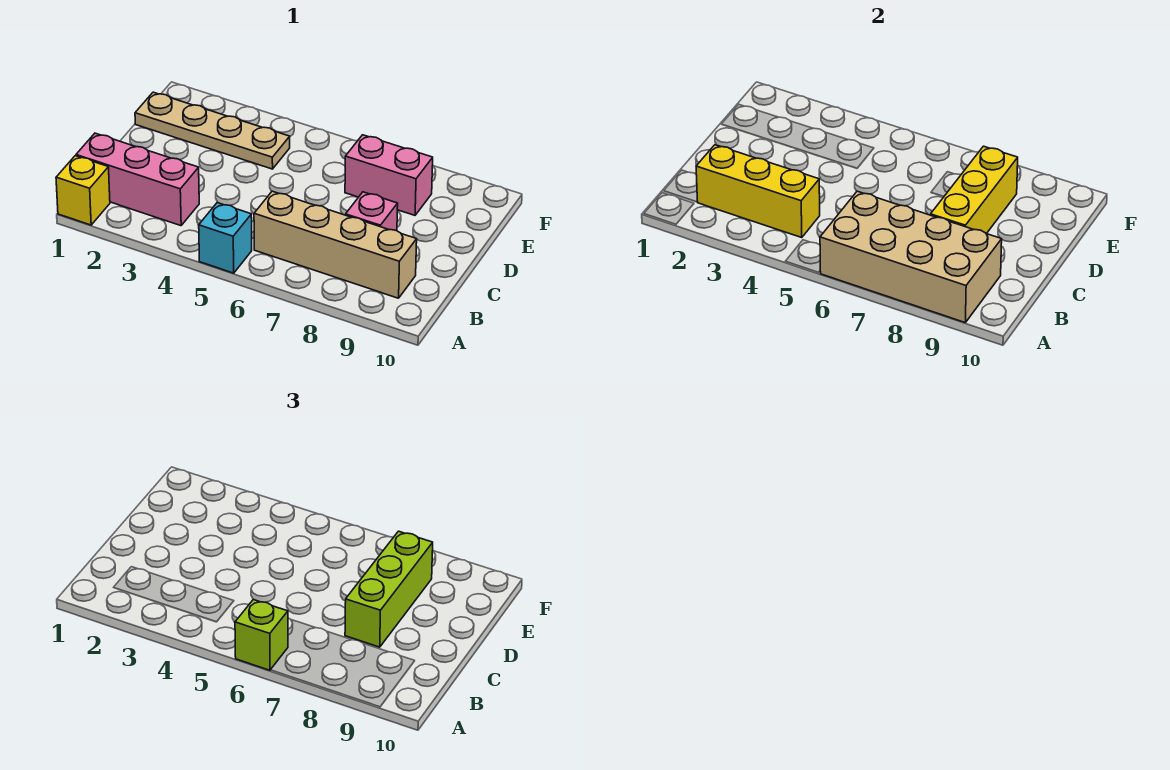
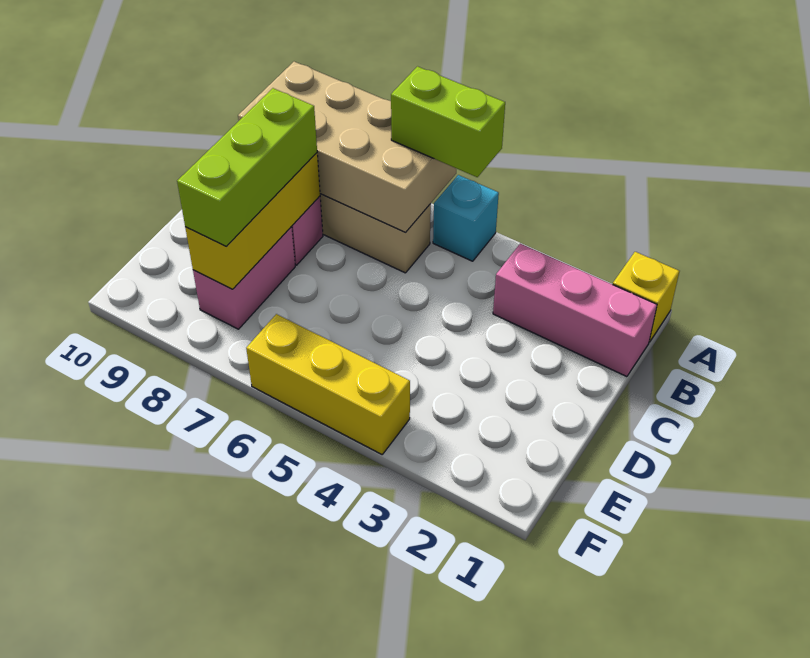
lime brick A6 level 3 -> lime brick A5:A6 level 3
yellow brick B2:B4 level 2 -> yellow brick F4:F6 level 1
tan plate E1:E4 level 1 -> none
pink brick E7:E8 level 1 -> pink brick D8:E8 level 1

